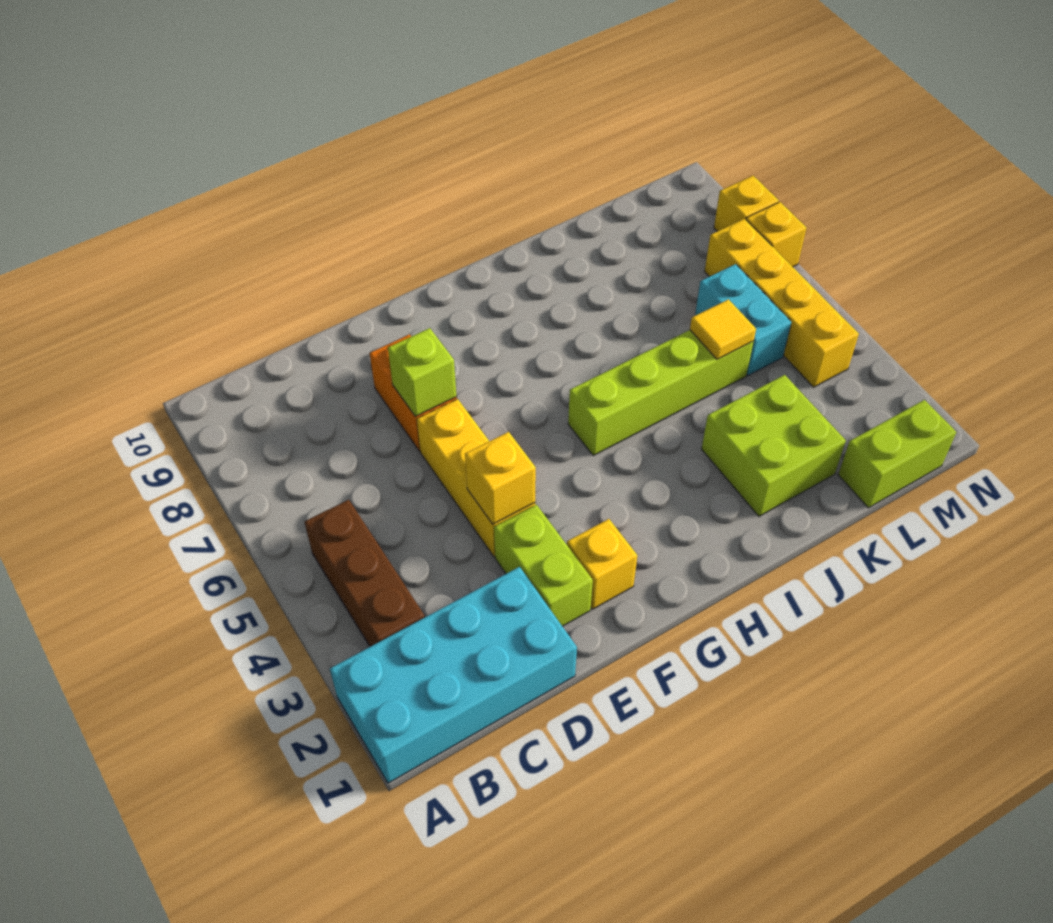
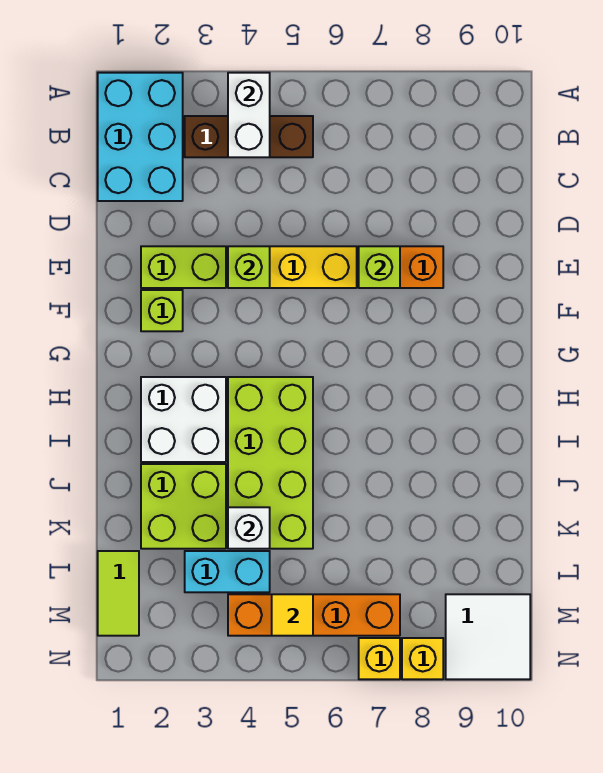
cyan brick A1:D2 level 1 -> cyan brick A1:C2 level 1
none -> white brick A4:B4 level 2
yellow brick E4 level 2 -> lime brick E4 level 2
yellow brick F2 level 1 -> lime brick F2 level 1
none -> white brick H2:I3 level 1
lime brick H5:K5 level 1 -> lime brick H4:K5 level 1
none -> white brick K4 level 2
yellow tile K5 level 2 -> yellow tile M5 level 2
lime brick L1:M1 level 1 -> lime tile L1:M1 level 1
cyan brick L5:L6 level 1 -> cyan brick L3:L4 level 1
yellow brick M4:M7 level 1 -> orange brick M4:M7 level 1
none -> white tile M9:N10 level 1

